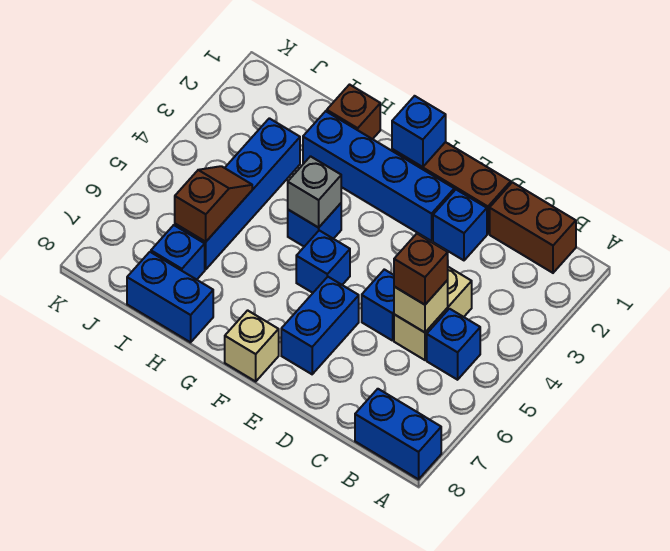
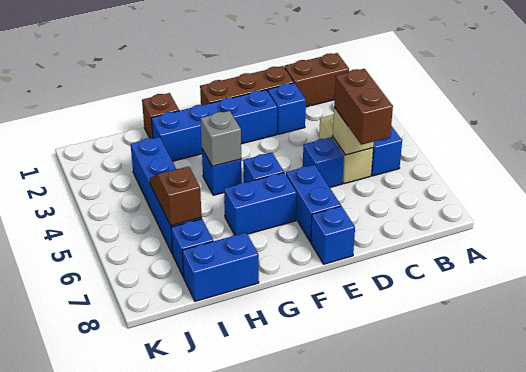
blue brick A8:B8 level 1 -> blue brick F6:G6 level 1
brown brick C5 level 3 -> brown brick C5:C6 level 3
blue brick F1 level 2 -> blue brick E8 level 1
tan brick F8 level 1 -> none

